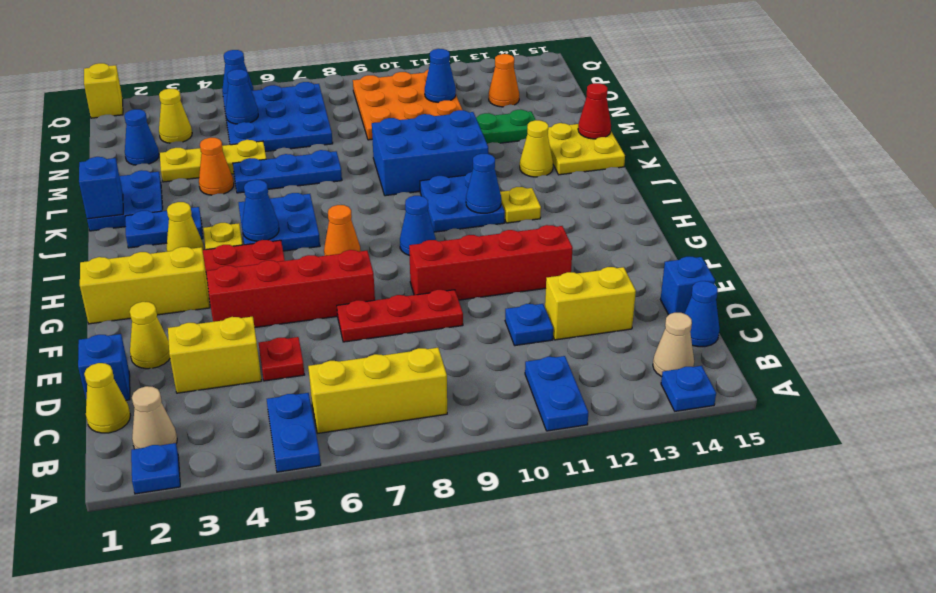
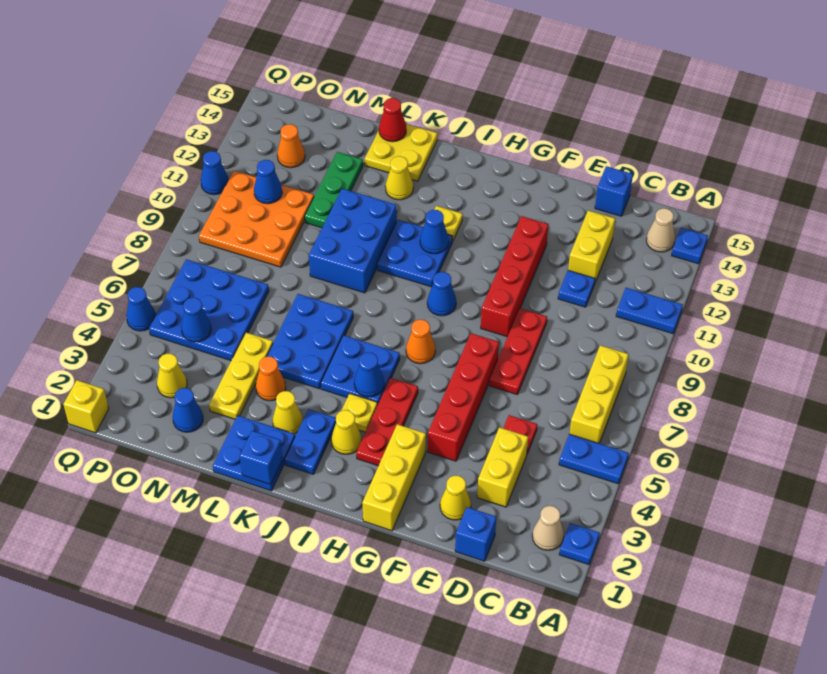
yellow cone C1 level 1 -> yellow cone K3 level 1
blue cone C15 level 1 -> blue cone Q11 level 1
blue plate L5:L7 level 1 -> blue plate K5:L7 level 1

